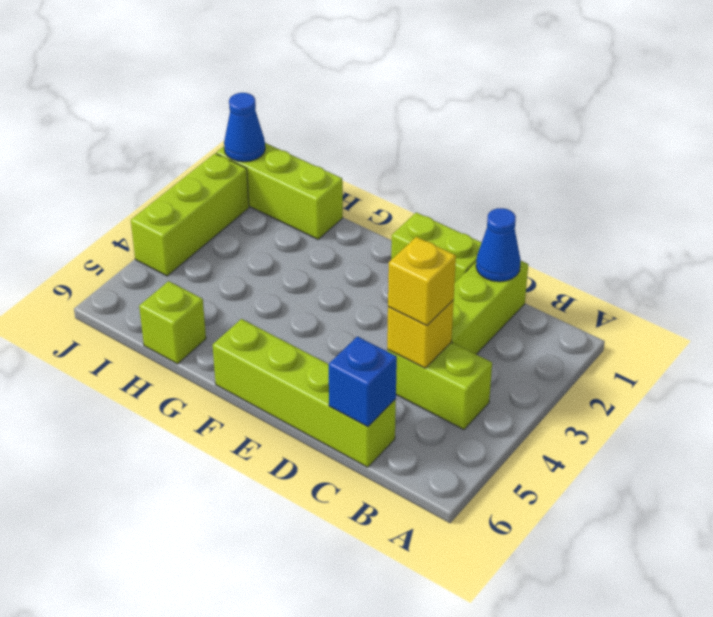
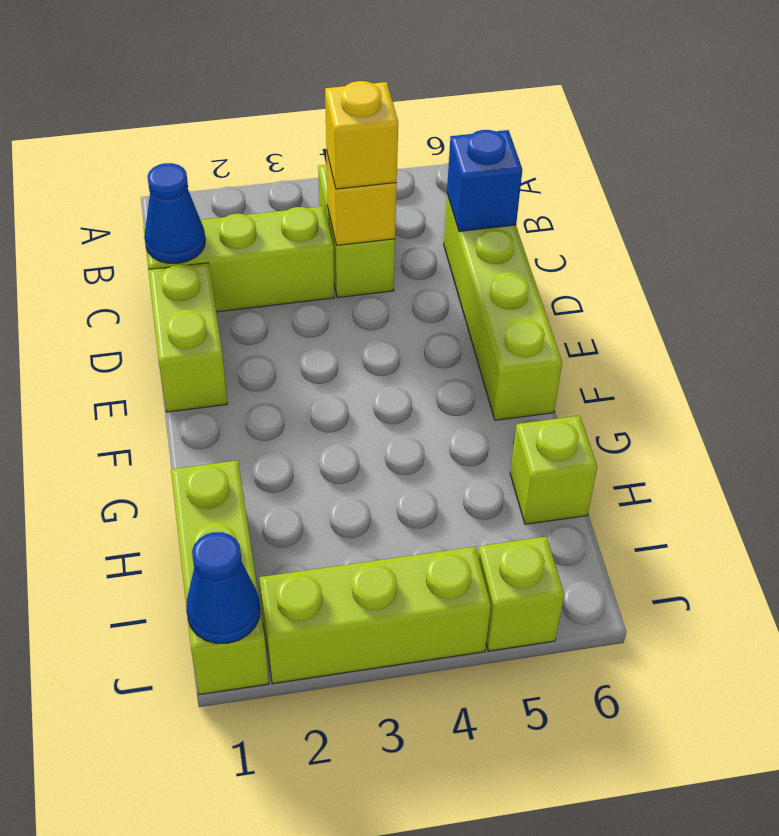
none -> lime brick J5 level 1

